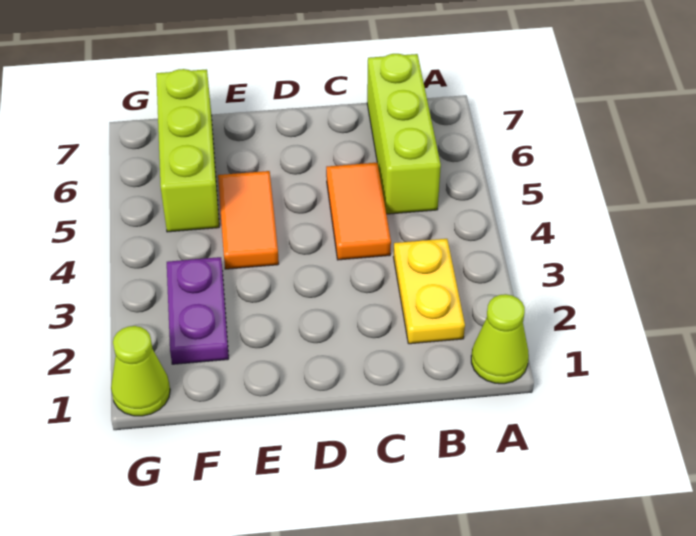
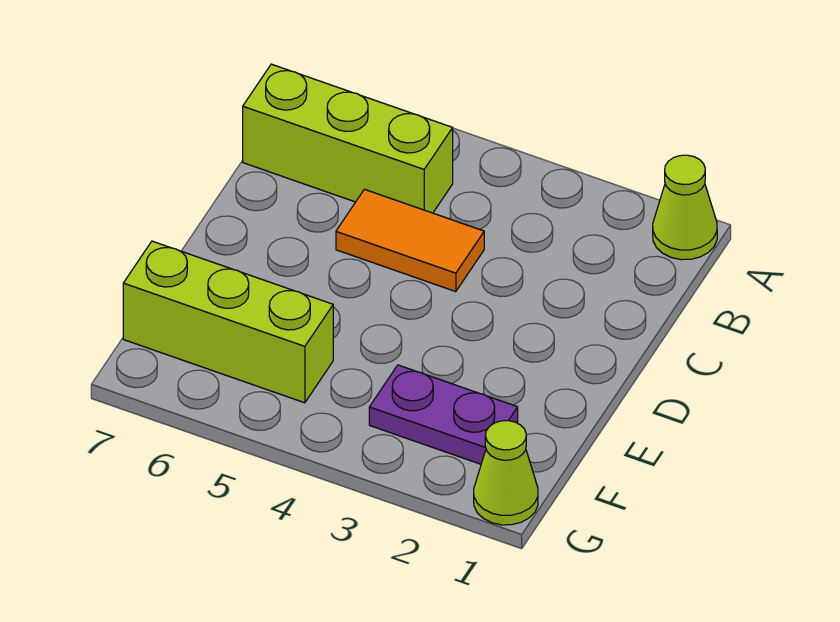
yellow plate B2:B3 level 1 -> none
orange tile E4:E5 level 1 -> none

